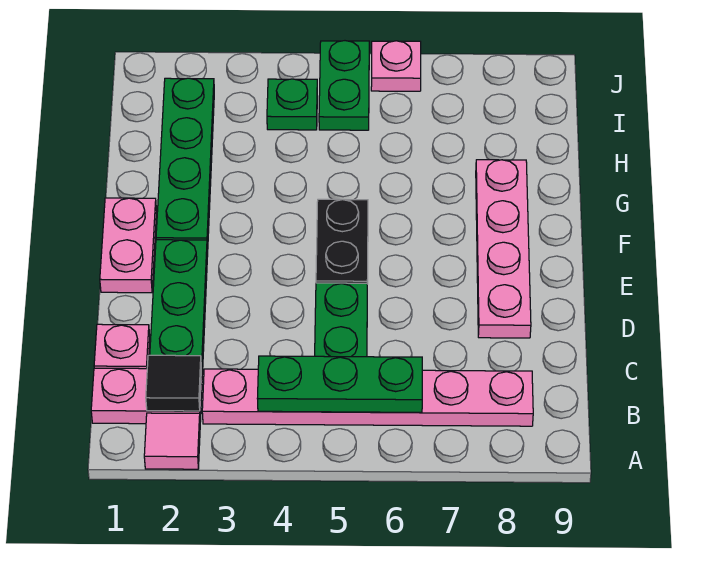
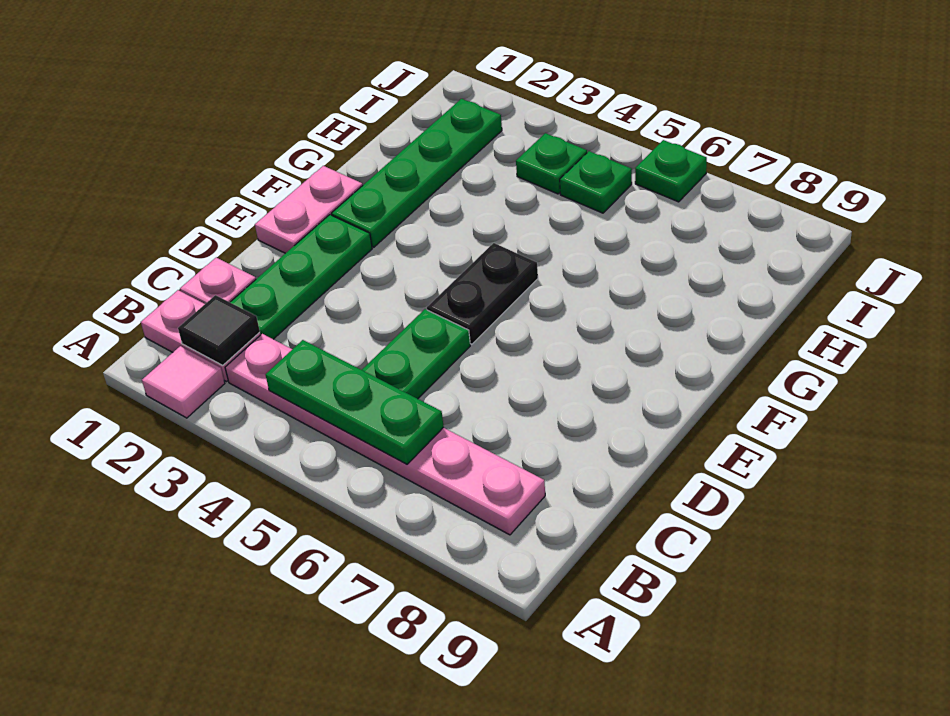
pink plate D8:G8 level 1 -> none
green plate I5:J5 level 1 -> green plate I5 level 1
pink plate J6 level 1 -> green plate J6 level 1

